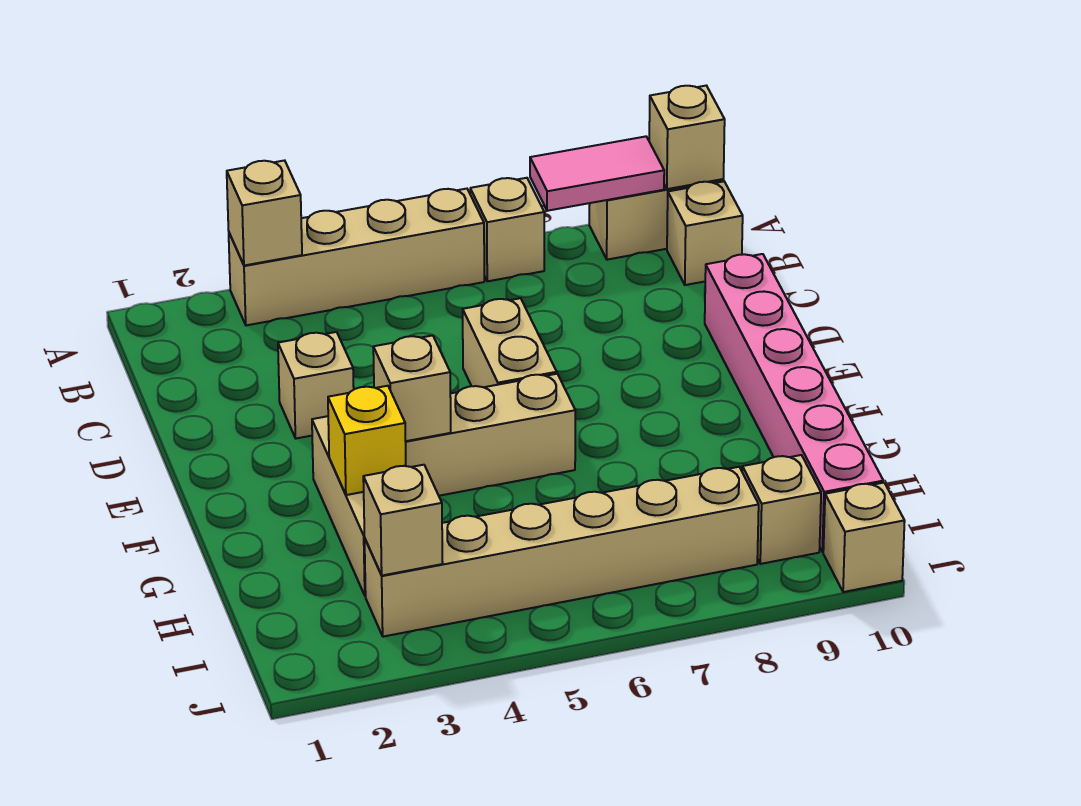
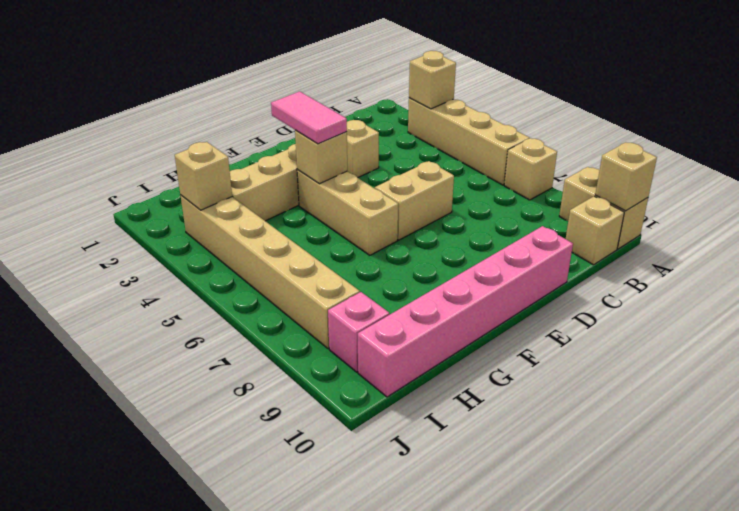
pink tile A8:A9 level 2 -> pink tile F3:F4 level 3
yellow brick G3 level 2 -> none
tan brick I9 level 1 -> pink brick I9 level 1
tan brick J10 level 1 -> none

